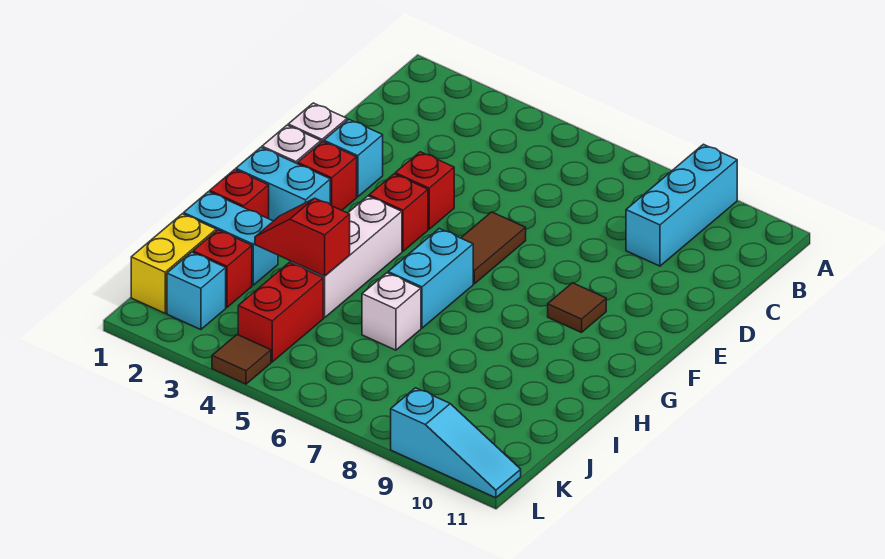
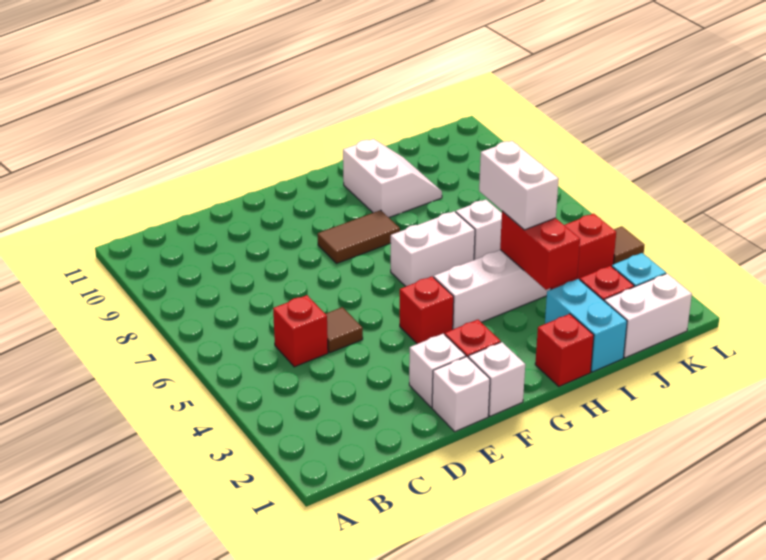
cyan brick A9:C9 level 1 -> none
cyan brick E2 level 1 -> white brick E2 level 1
red brick E4 level 1 -> red brick C5 level 1
brown tile E6:F6 level 1 -> brown tile F8:G8 level 1
brown tile F9 level 1 -> brown tile D5 level 1
cyan brick G1:G2 level 1 -> none
cyan brick G6:H6 level 1 -> white brick G6:H6 level 1
none -> white slope H9:I10 level 1 top H
red slope I3:I4 level 2 top 4 -> red brick I3:I4 level 2
none -> white brick I4:I5 level 3
yellow brick J1:K1 level 1 -> white brick J1:K1 level 1
cyan slope L9:L11 level 1 top 9 -> none

